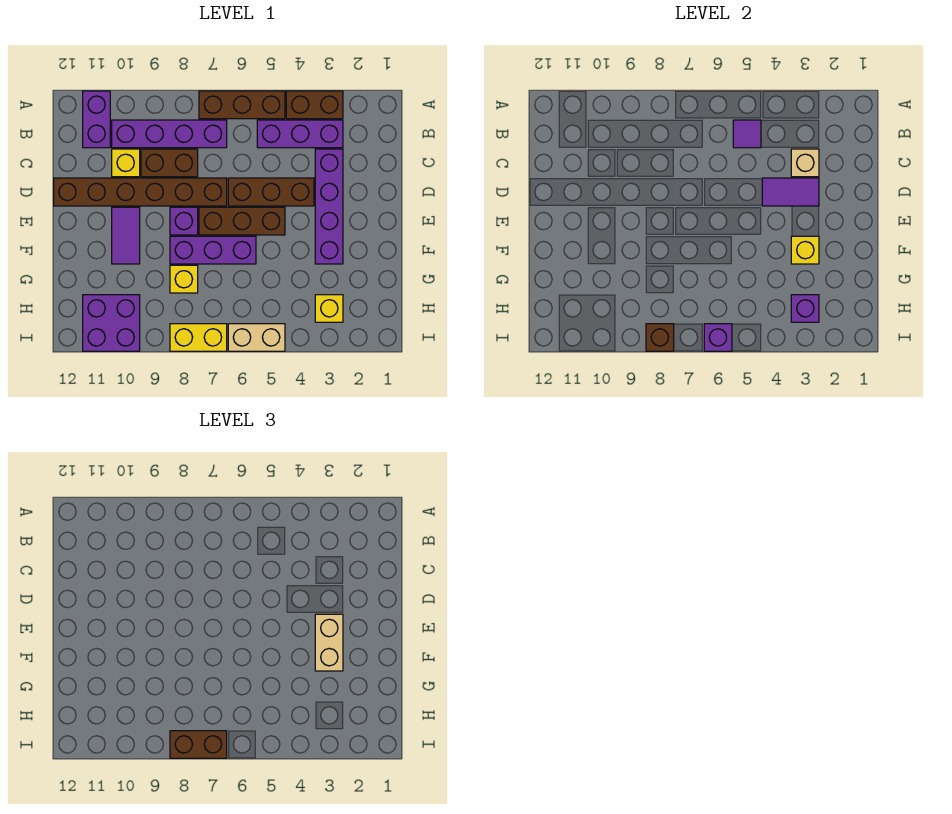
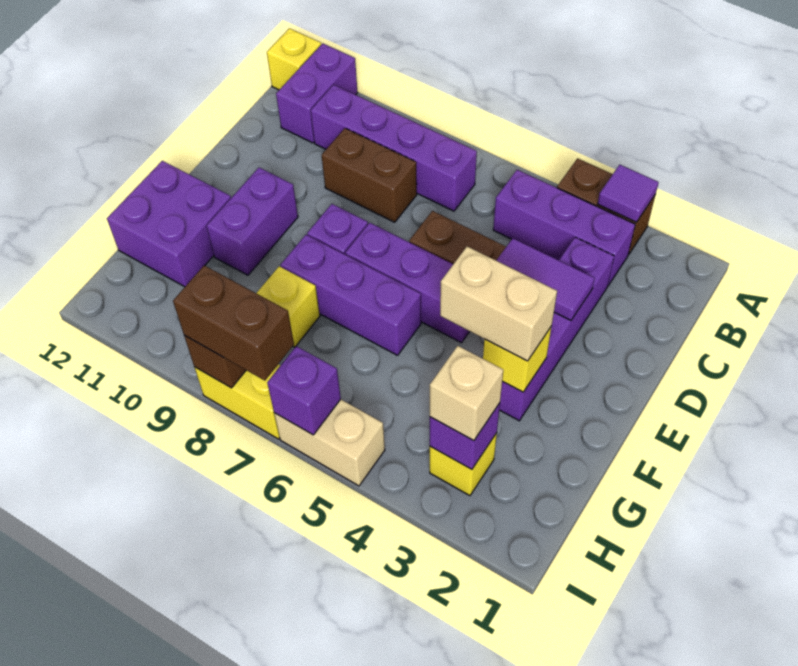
brown brick A5:A7 level 1 -> none
purple tile B5 level 2 -> purple tile A3 level 2
tan brick C3 level 2 -> tan brick H3 level 3
yellow brick C10 level 1 -> yellow brick A12 level 1
brown brick D7:D12 level 1 -> none
tan brick E3:F3 level 3 -> tan brick F3:F4 level 3
brown brick E5:E7 level 1 -> purple brick E5:E7 level 1
purple tile E10:F10 level 1 -> purple brick E10:F10 level 1
purple brick H10:I11 level 1 -> purple brick F11:G12 level 1

